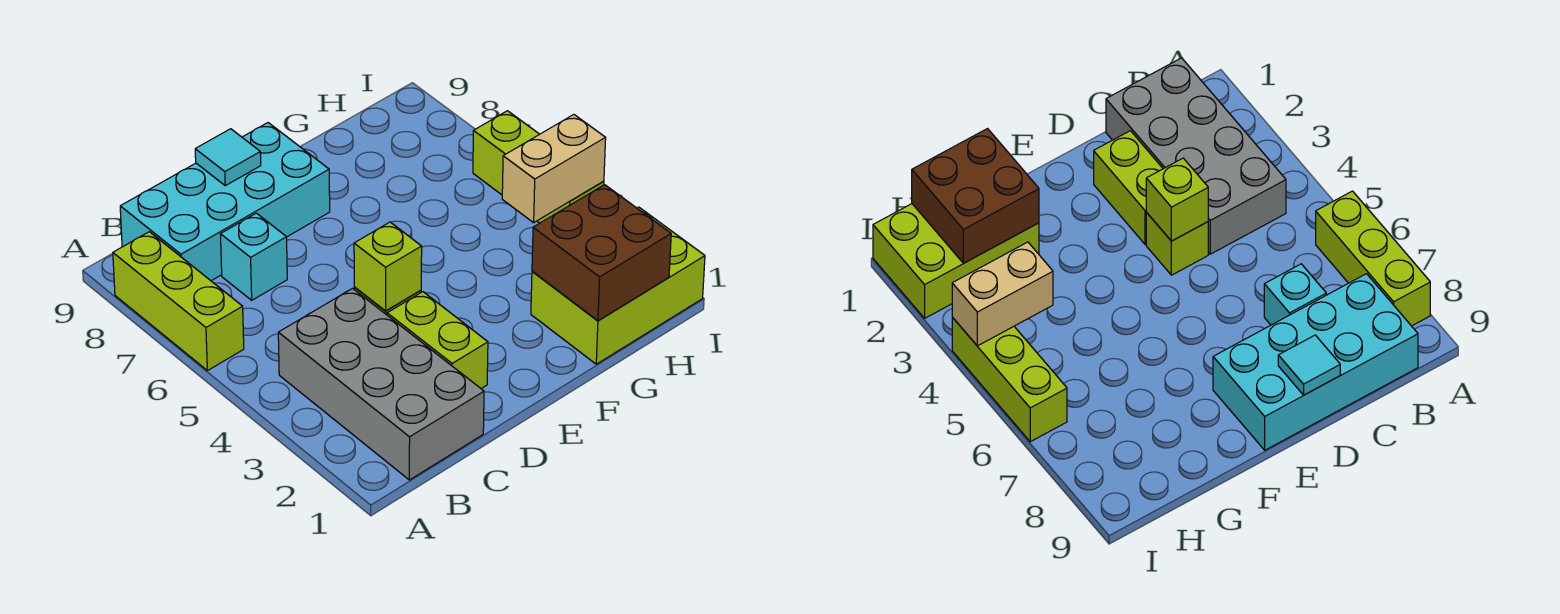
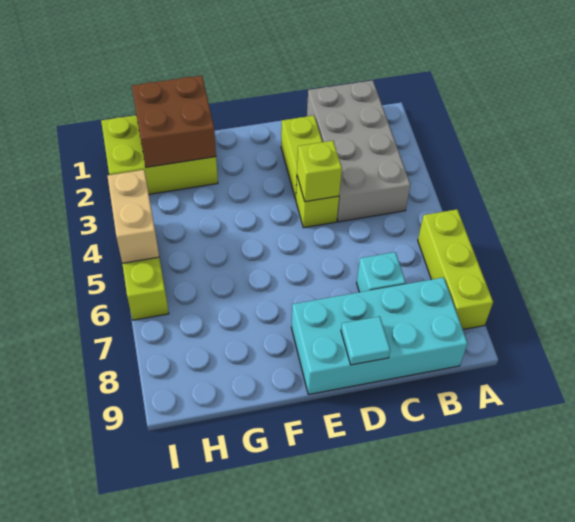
tan brick H4:I4 level 2 -> tan brick I4:I5 level 2

